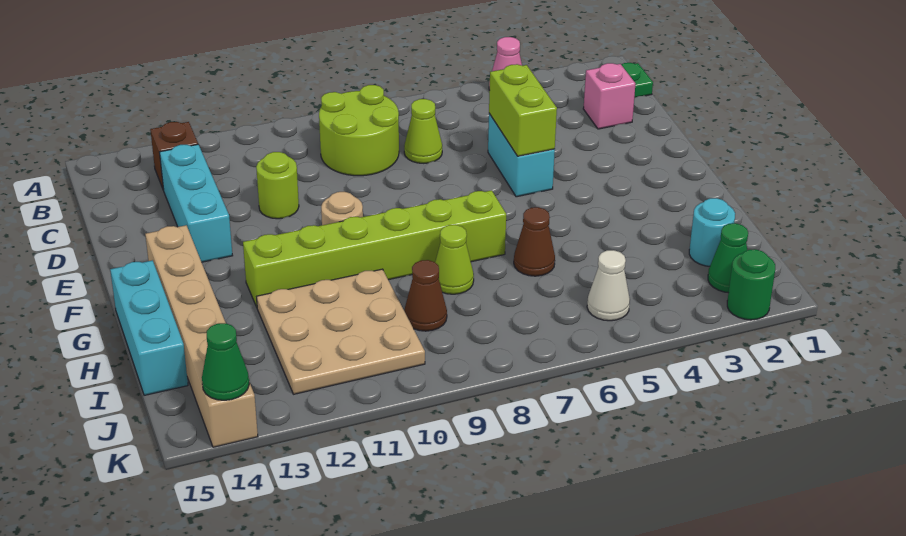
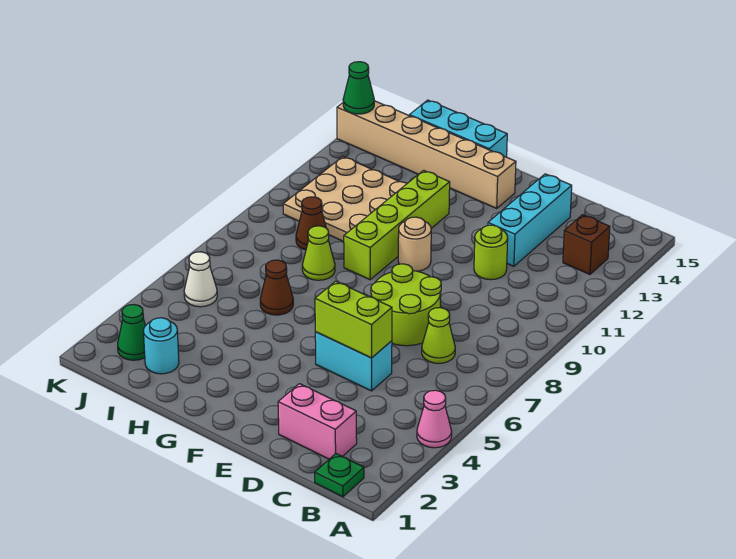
lime round brick B8:C9 level 1 -> lime round brick D7:E8 level 1
pink brick C2 level 1 -> pink brick C2:D2 level 1
cyan brick C13:E13 level 1 -> cyan brick D12:D14 level 1
lime brick G7:G12 level 1 -> lime brick G9:G12 level 1
green round brick K2 level 1 -> none

